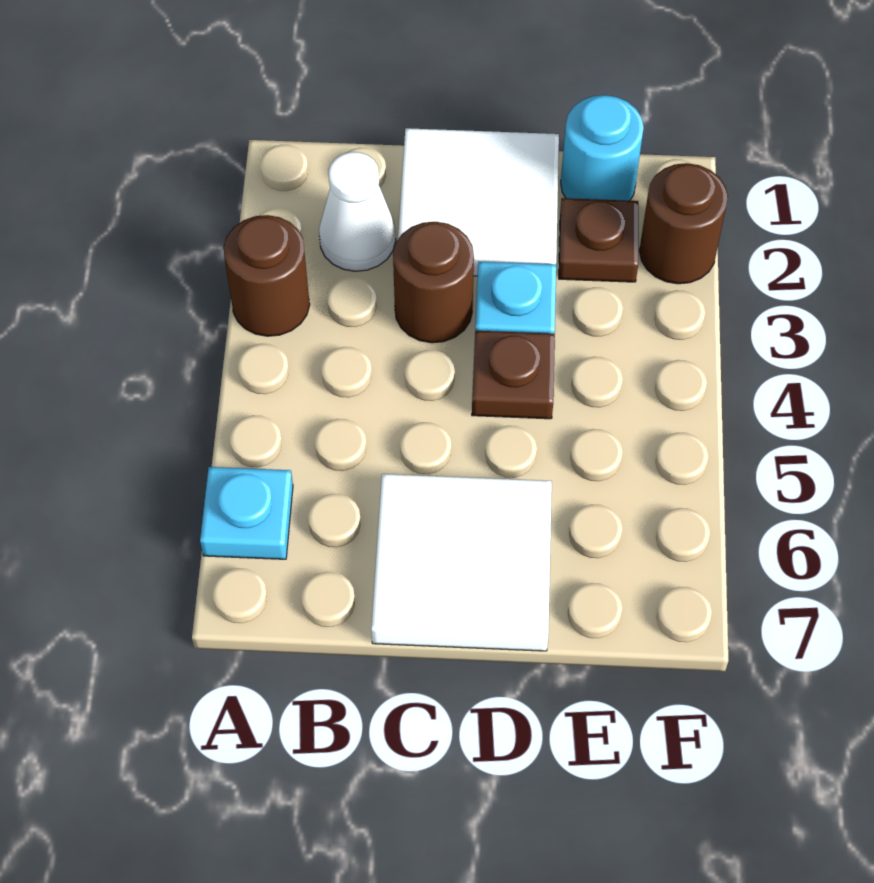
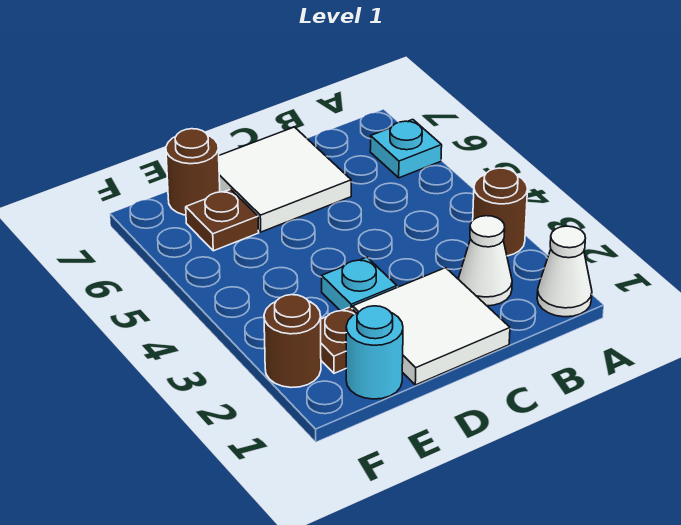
none -> white cone A1 level 1
brown round brick C3 level 1 -> brown round brick E7 level 1
brown plate D4 level 1 -> brown plate E6 level 1

